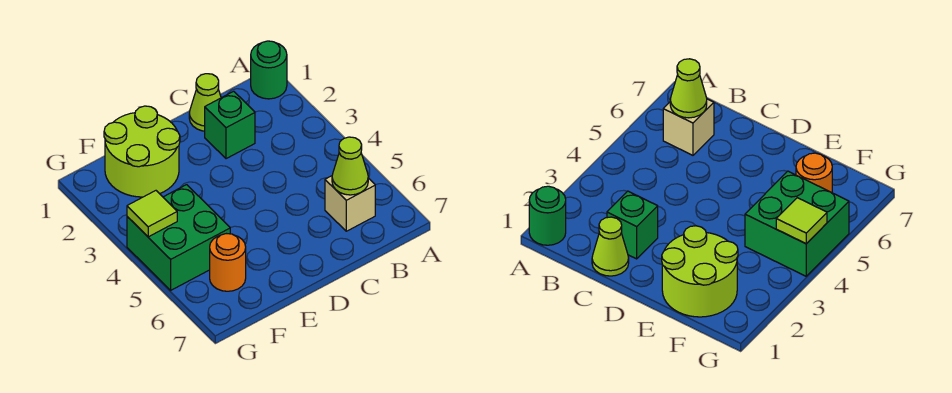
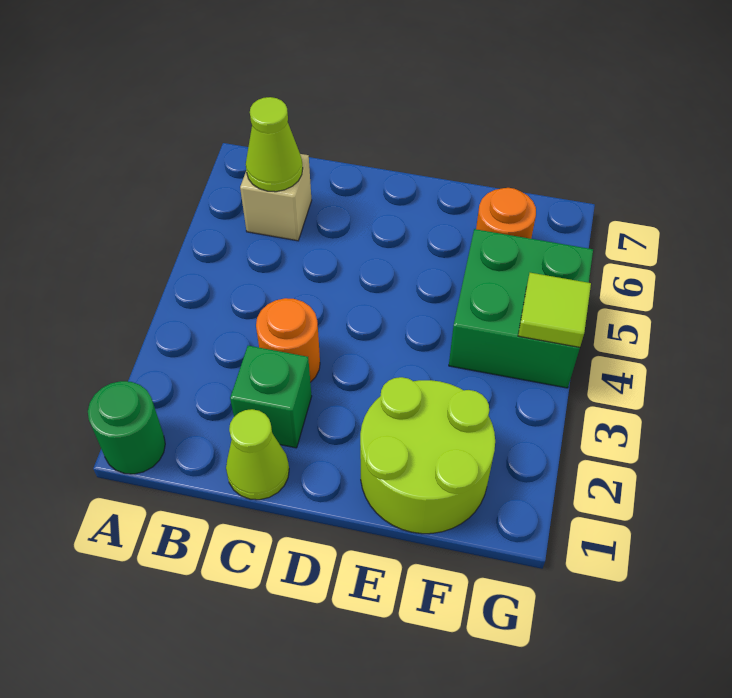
none -> orange round brick C3 level 1

